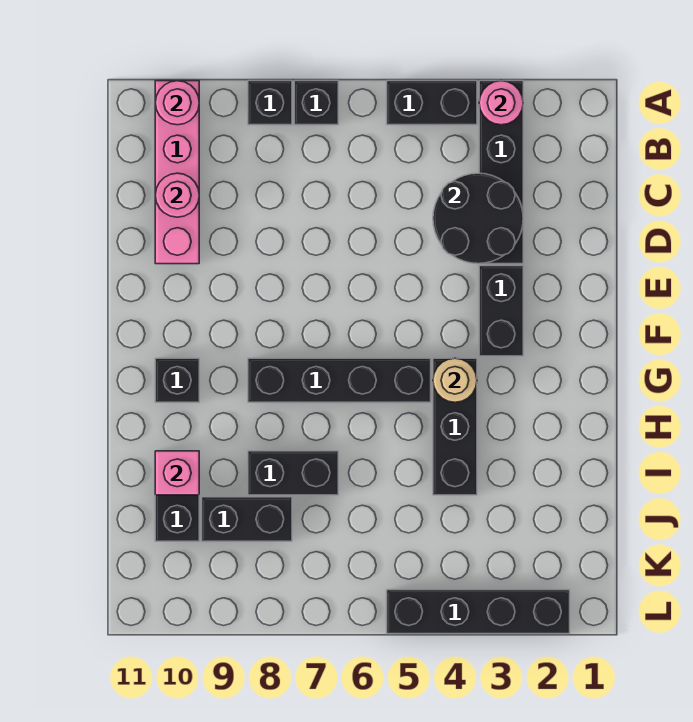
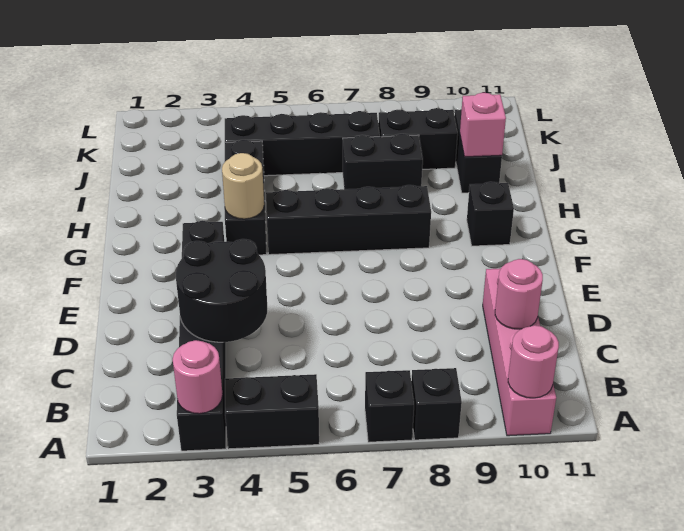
black brick L2:L5 level 1 -> black brick J4:J7 level 1

